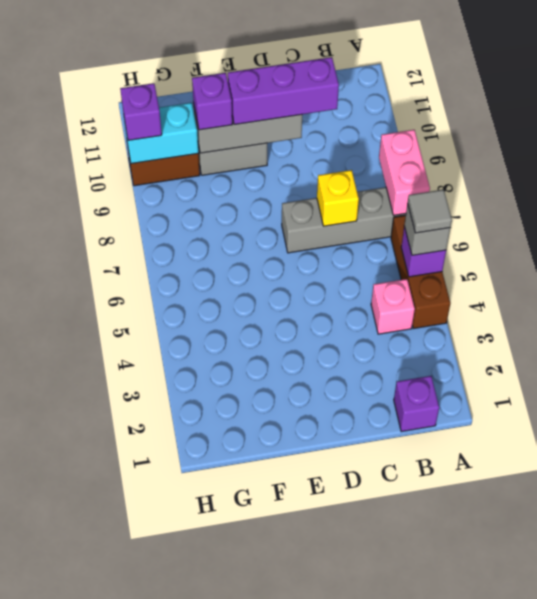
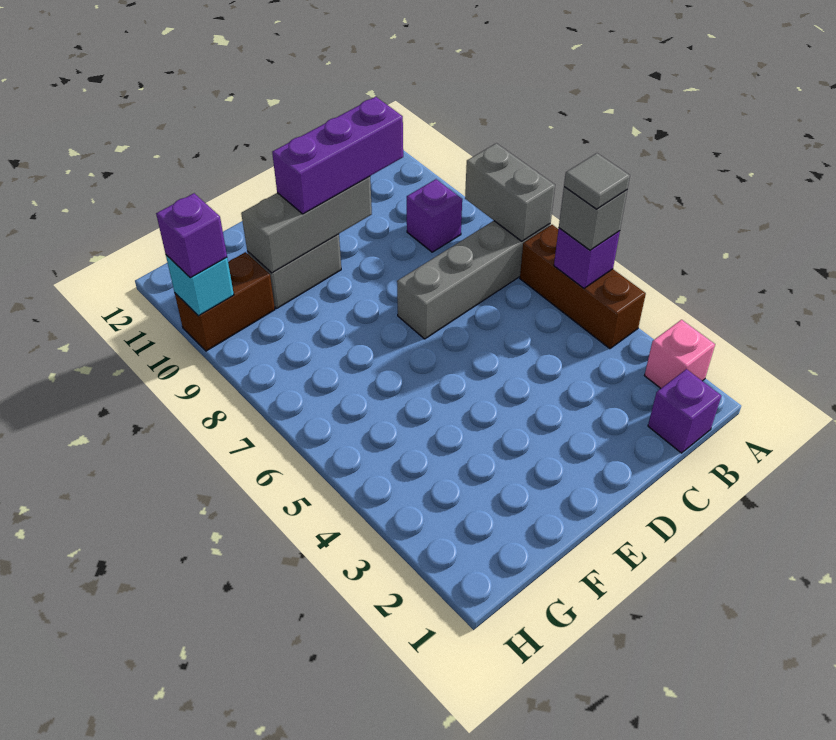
pink brick A7:A8 level 2 -> grey brick A7:A8 level 2
pink brick B4 level 1 -> pink brick A2 level 1
yellow brick C7 level 2 -> none
purple brick F10 level 3 -> purple brick B9 level 1
cyan brick G10:H10 level 2 -> cyan brick H10 level 2

